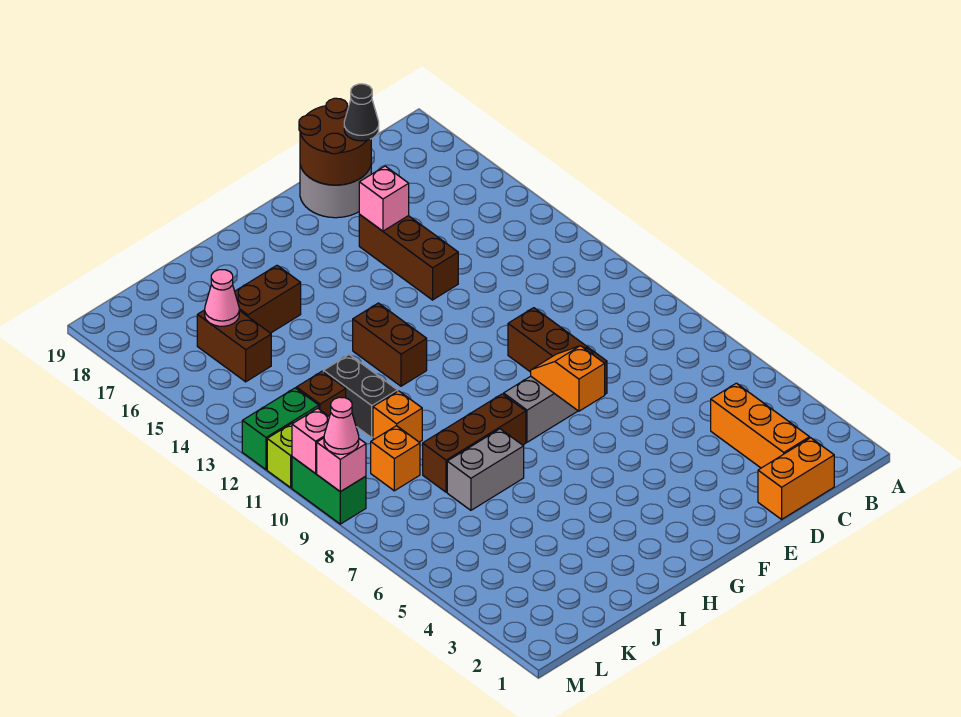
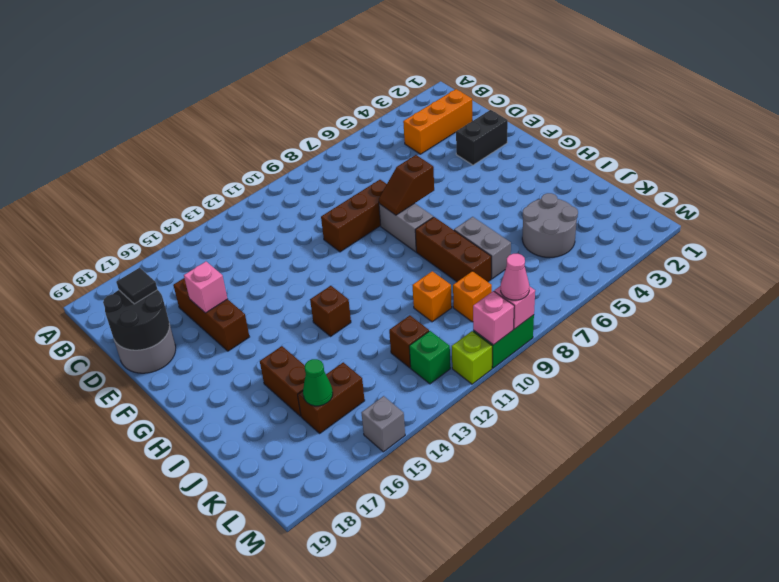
orange brick C1:D1 level 1 -> none
brown round brick D18:E19 level 2 -> black round brick D18:E19 level 2
black cone D18 level 3 -> black tile D18 level 3
brown brick E14:E16 level 1 -> brown brick D16:F16 level 1
orange slope F7:F8 level 2 top 7 -> brown slope F7:F8 level 2 top 7
brown brick H12:H13 level 1 -> brown brick H13 level 1
none -> grey round brick J4:K5 level 1
black brick J11:J12 level 1 -> black brick E2:E3 level 1
pink cone K16 level 2 -> green cone K16 level 2
green brick L12:M12 level 1 -> green brick L12 level 1
none -> grey brick M15 level 1

